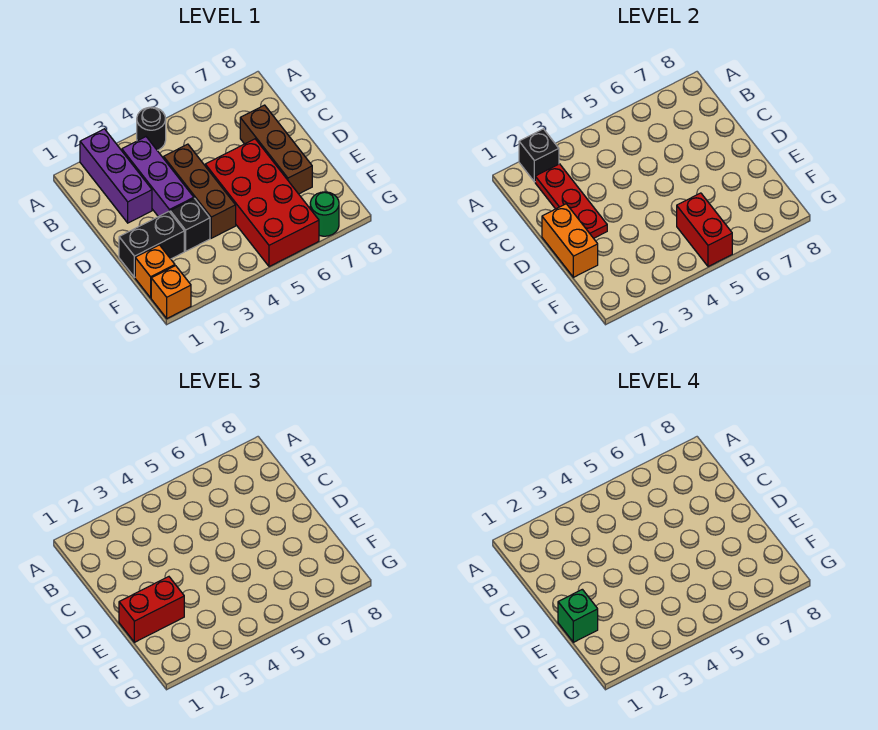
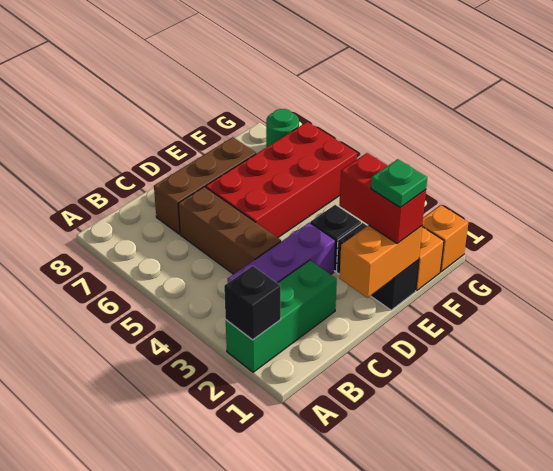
purple brick A2:C2 level 1 -> green brick A2:C2 level 1
black round brick A4 level 1 -> none
red plate B2:D2 level 2 -> none
brown brick C4:E4 level 1 -> brown brick C4:C6 level 1
green brick E1 level 4 -> green plate E1 level 4
red brick F5:G5 level 2 -> none

